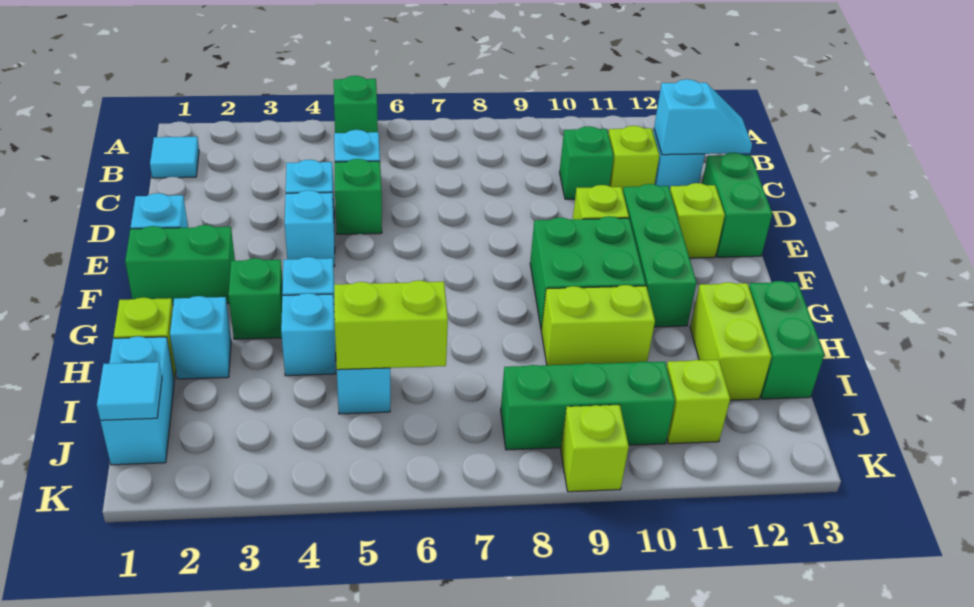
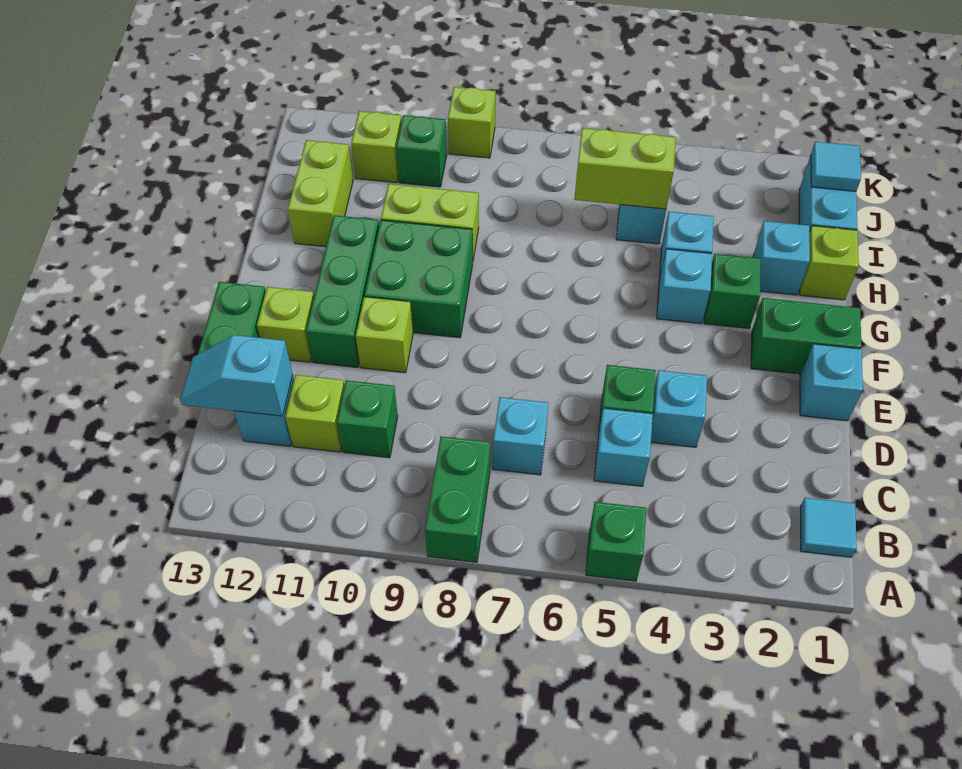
cyan brick E4 level 1 -> cyan brick C7 level 1
green brick H13:I13 level 1 -> green brick A8:B8 level 1
green brick J8:J10 level 1 -> green brick J10 level 1

